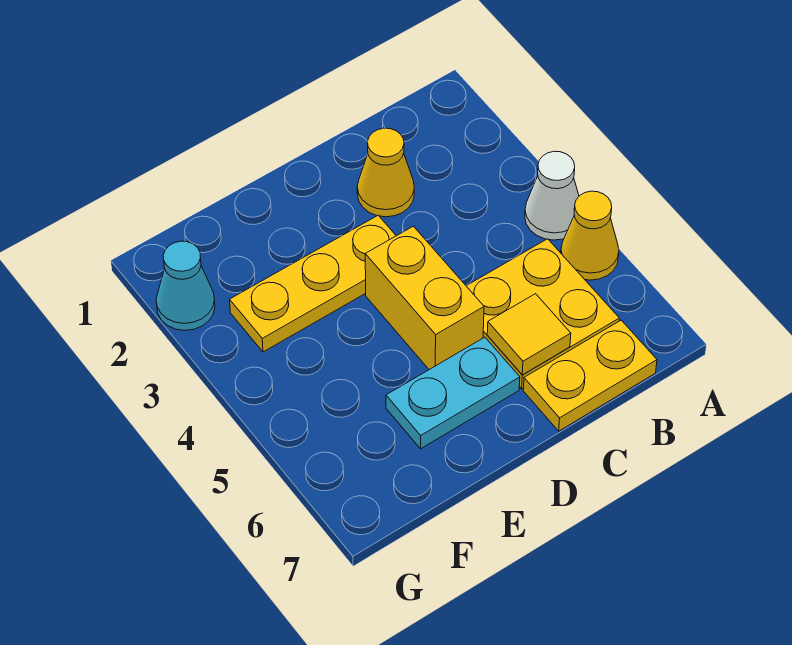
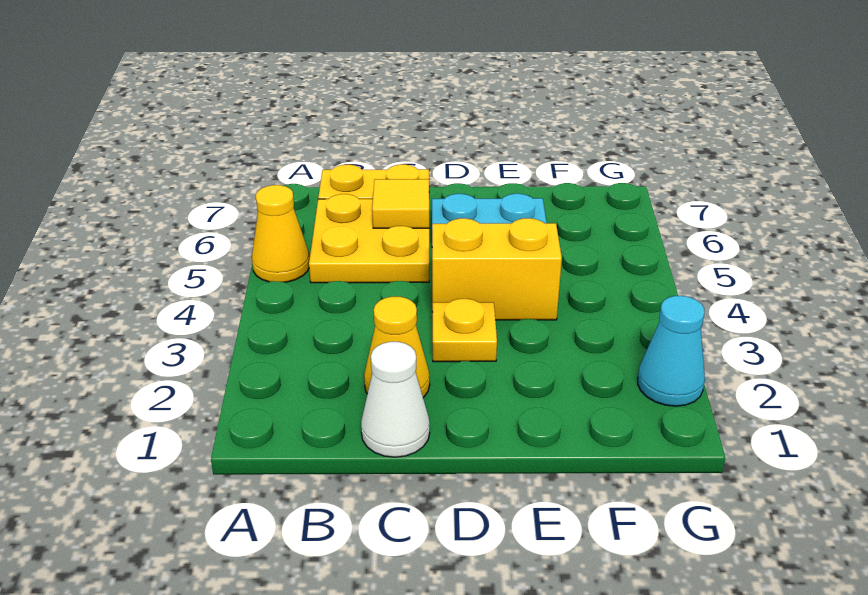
white cone A4 level 1 -> white cone C1 level 1
yellow plate D3:F3 level 1 -> yellow plate D3 level 1
yellow brick D4:D5 level 1 -> yellow brick D4:E4 level 1

